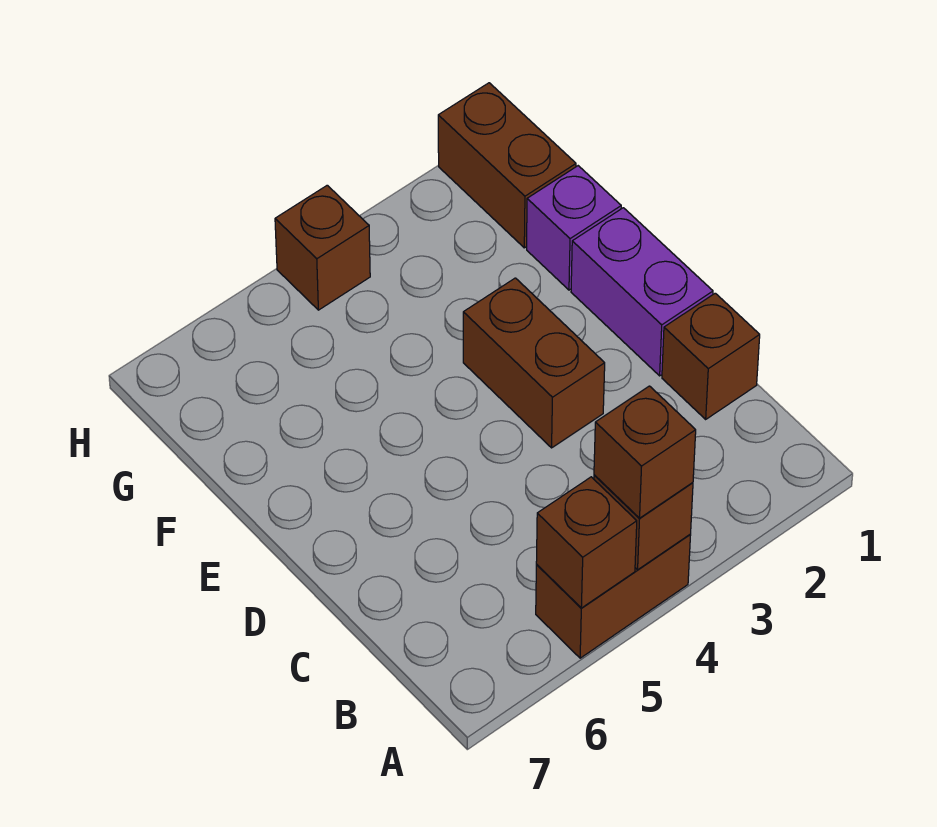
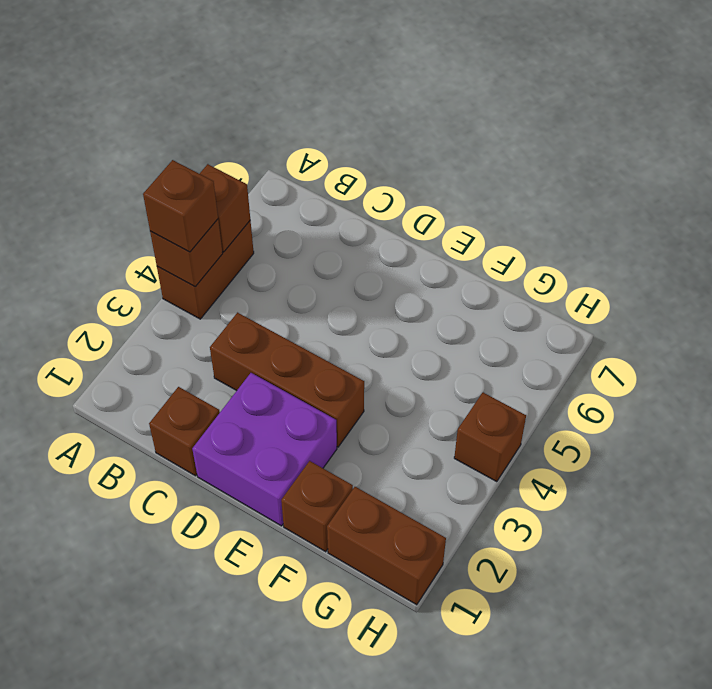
purple brick D1:E1 level 1 -> purple brick D1:E2 level 1
brown brick D3:E3 level 1 -> brown brick C3:E3 level 1
purple brick F1 level 1 -> brown brick F1 level 1

